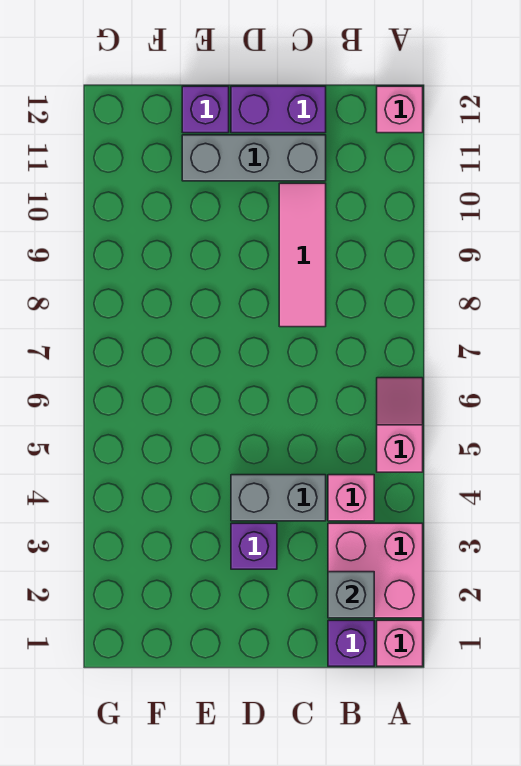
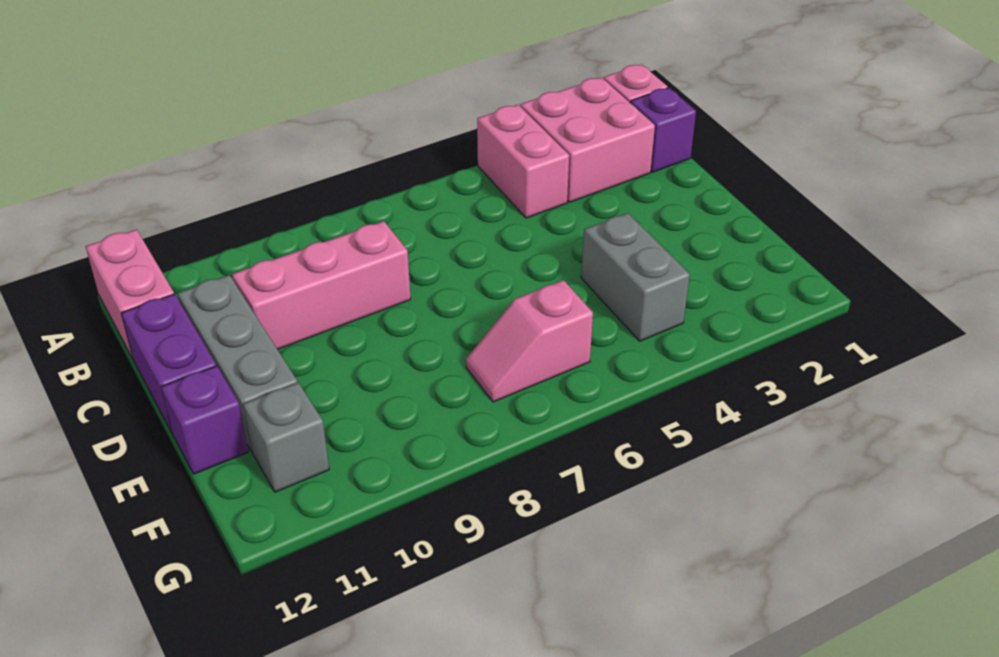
pink slope A5:A6 level 1 top 5 -> pink slope F6:F7 level 1 top 6
pink brick A12 level 1 -> pink brick A12:B12 level 1
grey brick B2 level 2 -> grey brick F11 level 1
pink brick B4 level 1 -> pink brick A4:B4 level 1
grey brick C4:D4 level 1 -> grey brick E4:F4 level 1
pink tile C8:C10 level 1 -> pink brick C8:C10 level 1
purple brick D3 level 1 -> none

